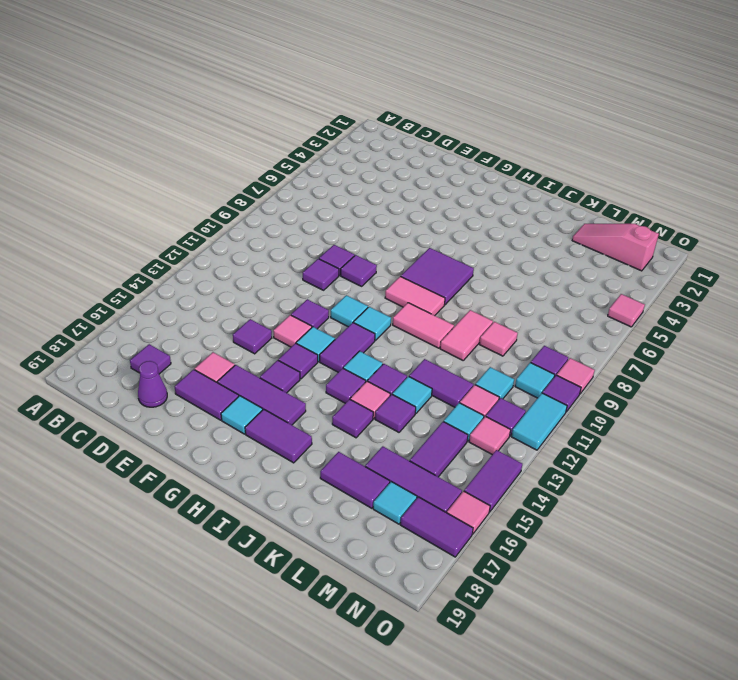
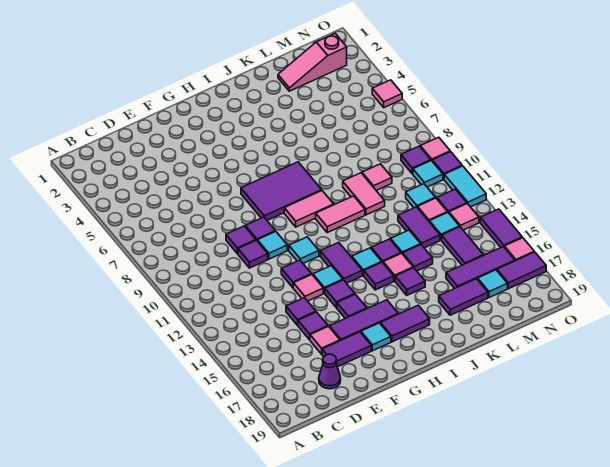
purple tile C17 level 1 -> purple tile E15 level 1
purple tile H7:I8 level 1 -> purple tile G7:I8 level 1
cyan tile H11 level 1 -> cyan tile F10 level 1
purple tile K12:L12 level 1 -> purple tile L12:L13 level 1

